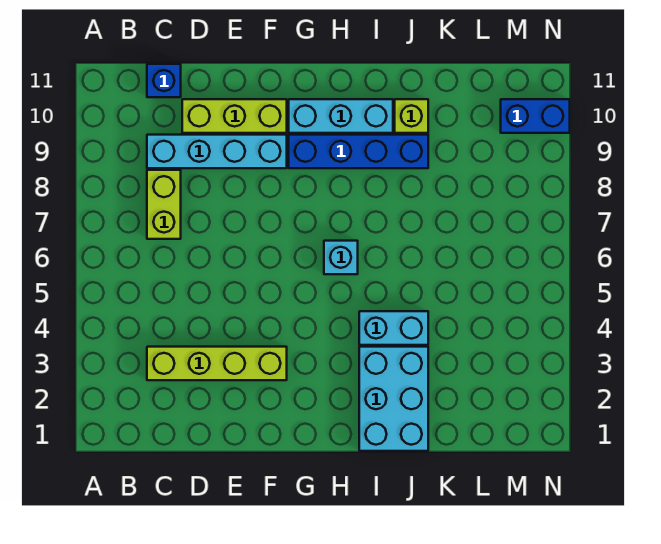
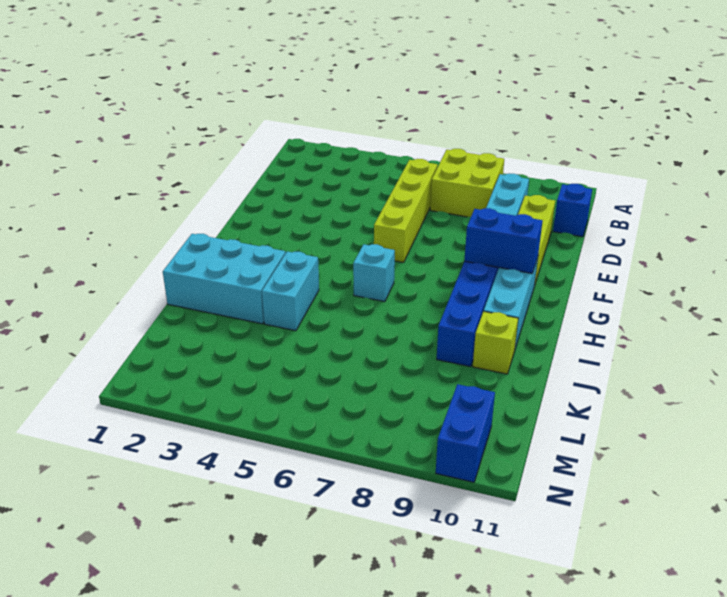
lime brick C3:F3 level 1 -> lime brick C6:F6 level 1
lime brick C7:C8 level 1 -> lime brick B7:C8 level 1
none -> blue brick G9:G10 level 2

